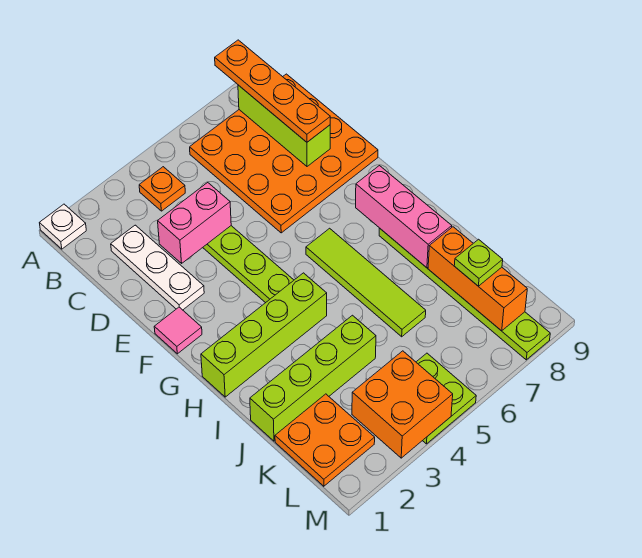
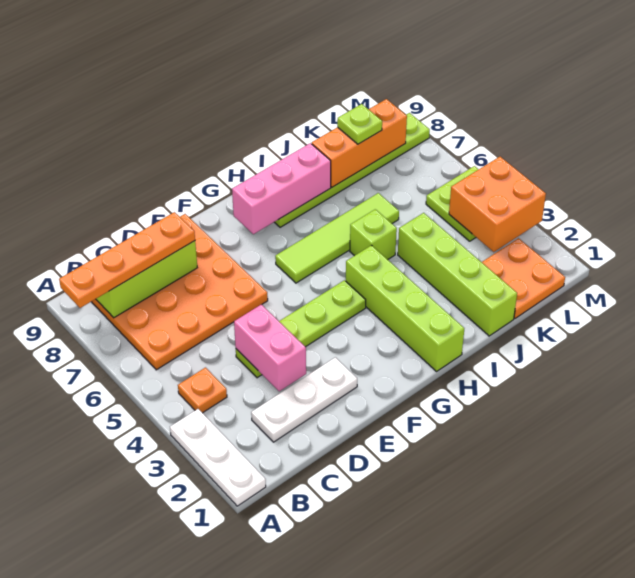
white plate A1 level 1 -> white plate A1:A3 level 1
pink tile F1 level 1 -> none
none -> lime brick I5 level 1

